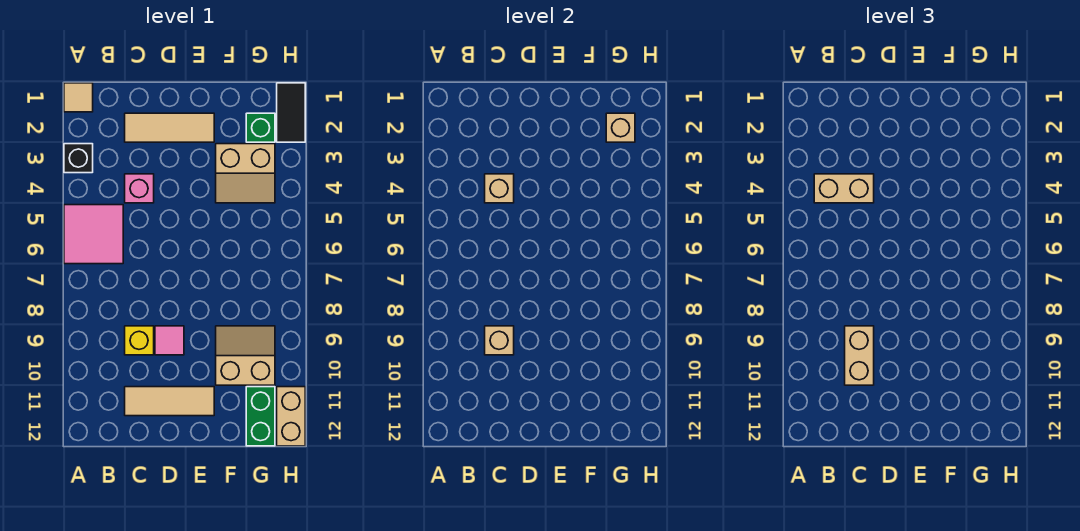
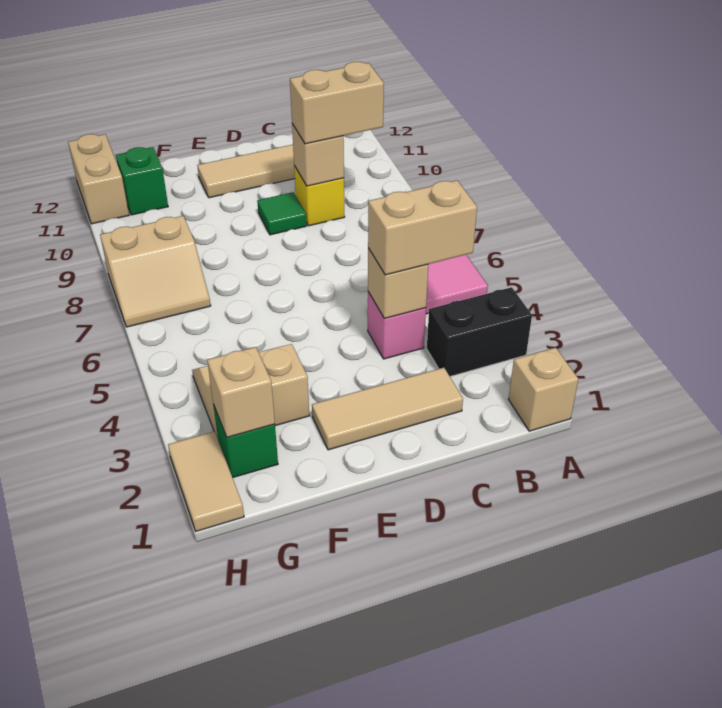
tan tile A1 level 1 -> tan brick A1 level 1
black brick A3 level 1 -> black brick A3:B3 level 1
tan brick C9:C10 level 3 -> tan brick B9:C9 level 3
pink tile D9 level 1 -> green tile D9 level 1
tan slope F9:G10 level 1 top 10 -> tan slope G7:H8 level 1 top 8
green brick G11:G12 level 1 -> green brick G11 level 1
black tile H1:H2 level 1 -> tan tile H1:H2 level 1

